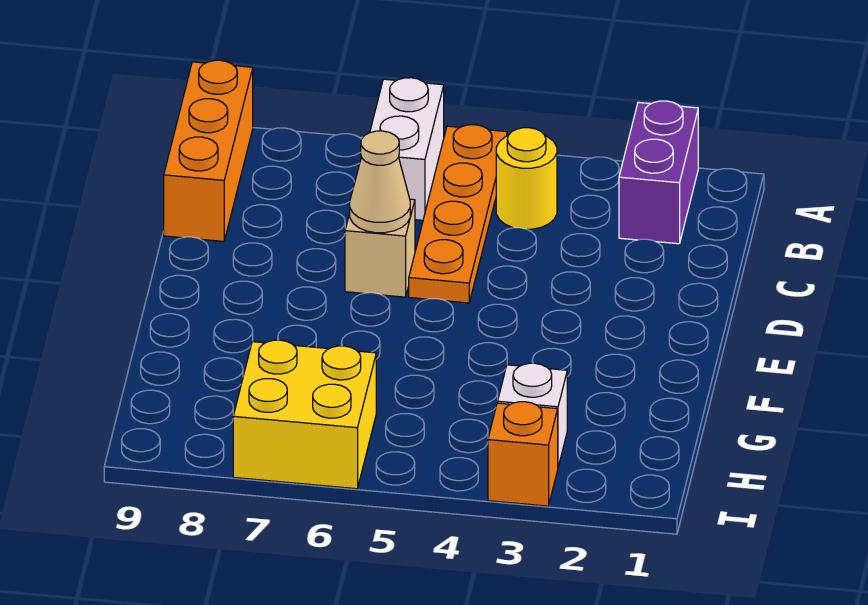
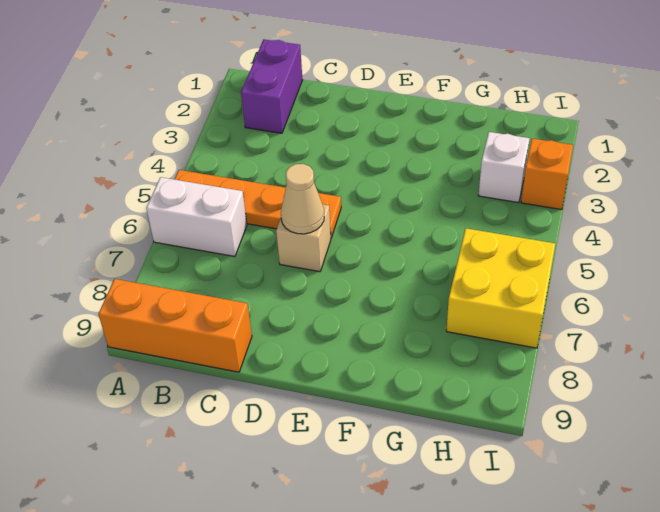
purple brick A2:B2 level 1 -> purple brick B1:B2 level 1
yellow round brick B4 level 1 -> none

